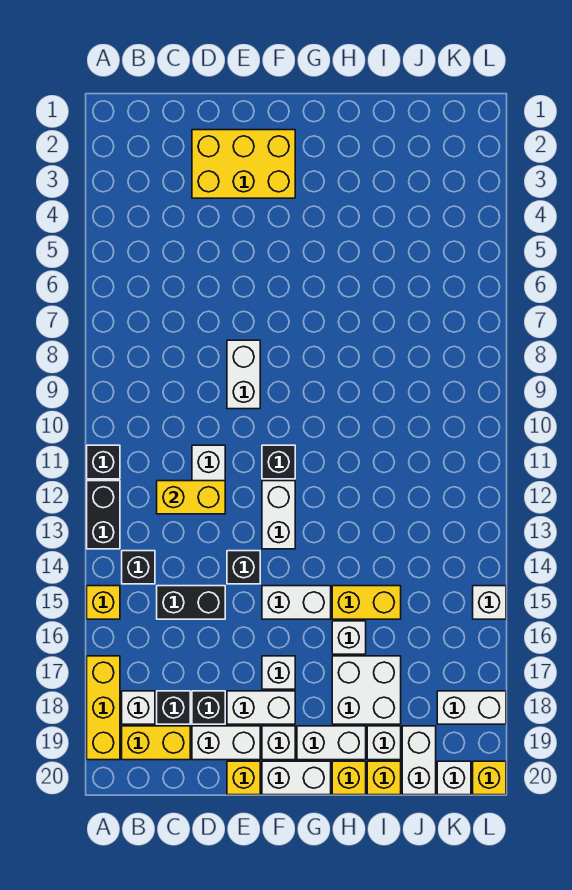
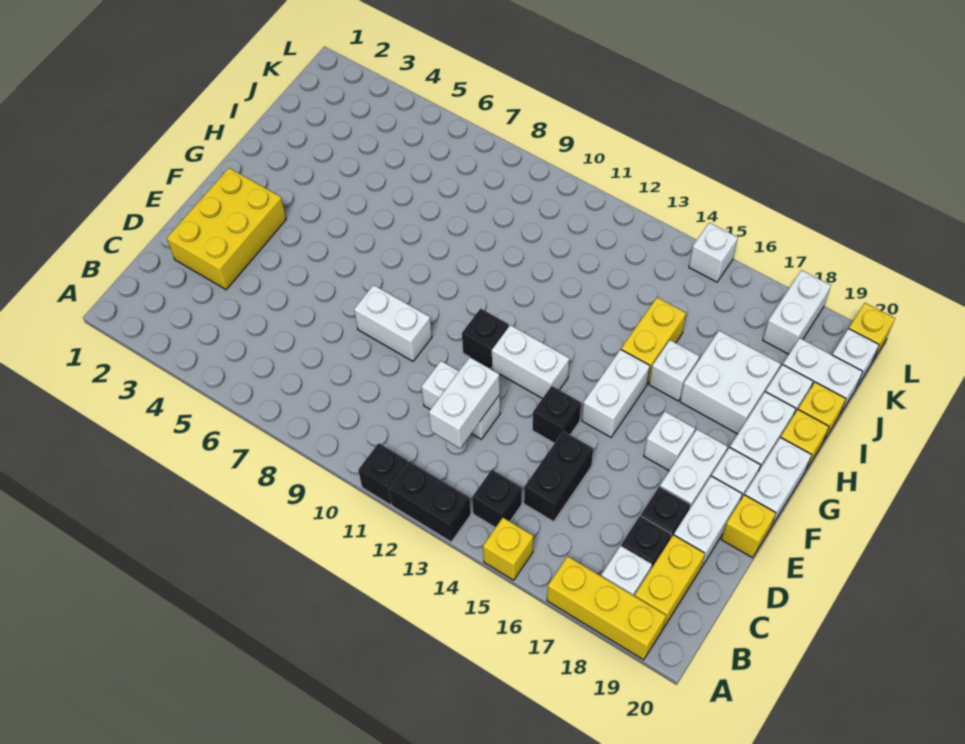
yellow brick C12:D12 level 2 -> white brick C12:D12 level 2

